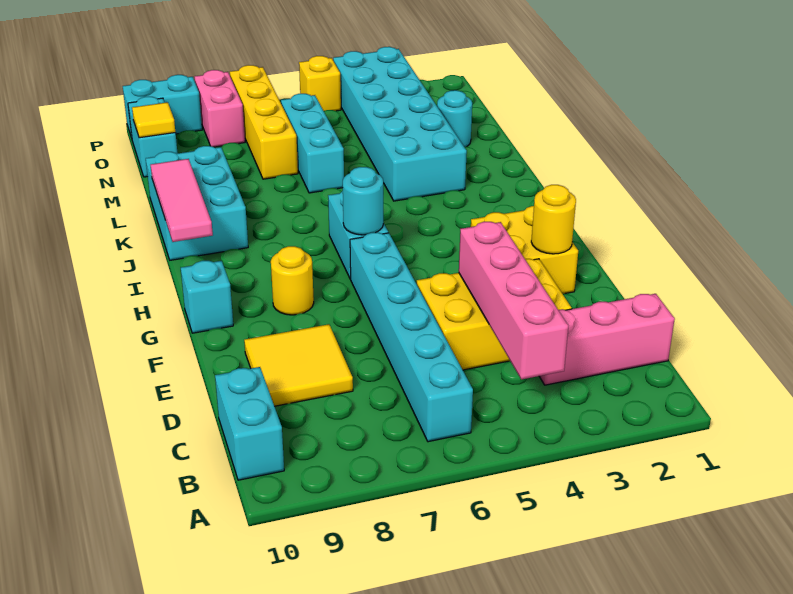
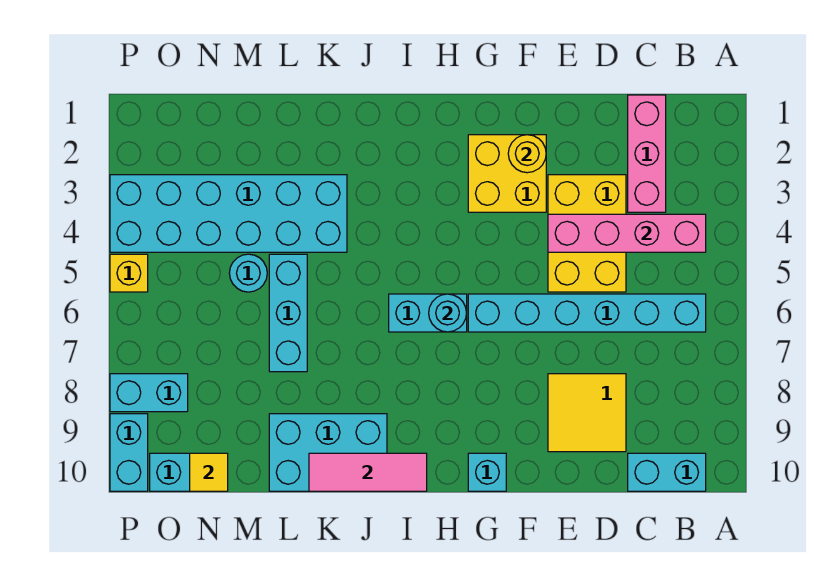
yellow round brick G8 level 1 -> none
cyan brick L6:N6 level 1 -> cyan brick L5:L7 level 1
cyan round brick M2 level 1 -> cyan round brick M5 level 1
yellow brick M7:P7 level 1 -> none
pink brick O8:P8 level 1 -> cyan brick O8:P8 level 1

